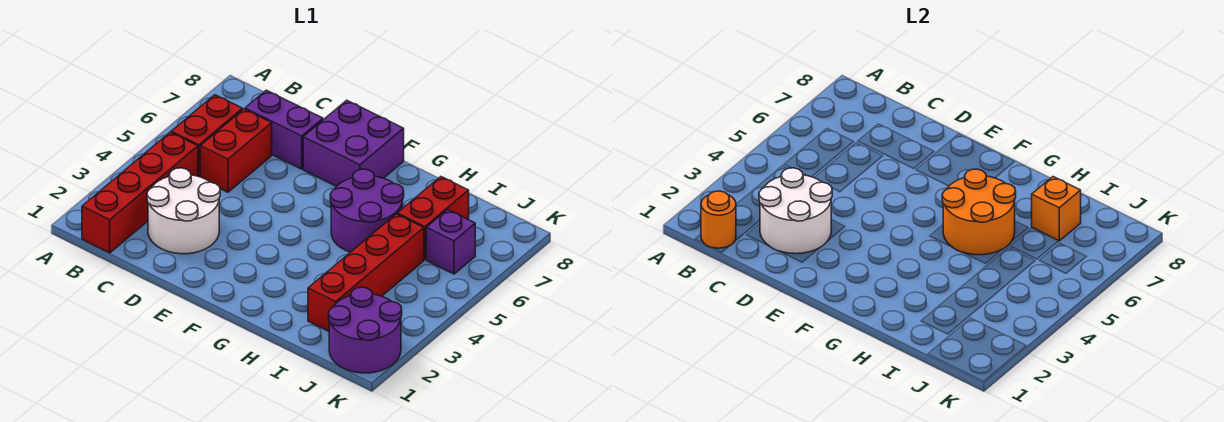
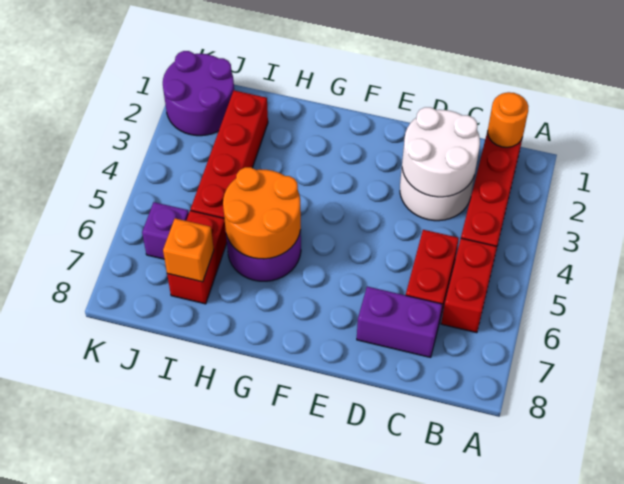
purple brick E7:F8 level 1 -> none

